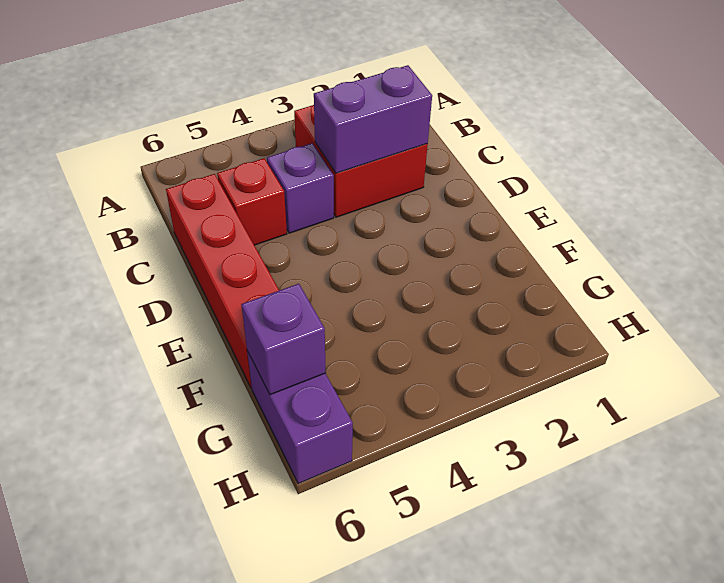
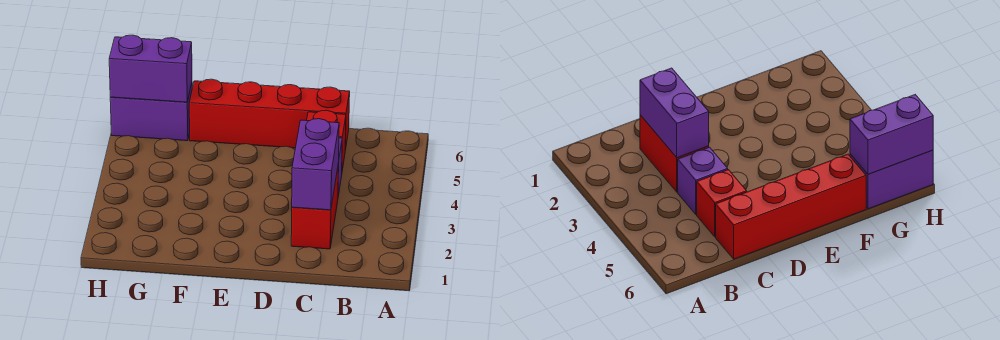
red brick B2:C3 level 1 -> red brick C2:C3 level 1
purple brick G6 level 2 -> purple brick G6:H6 level 2

